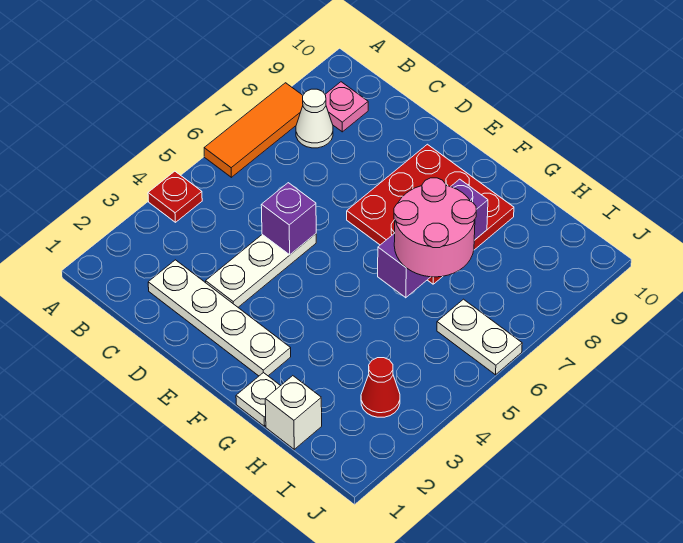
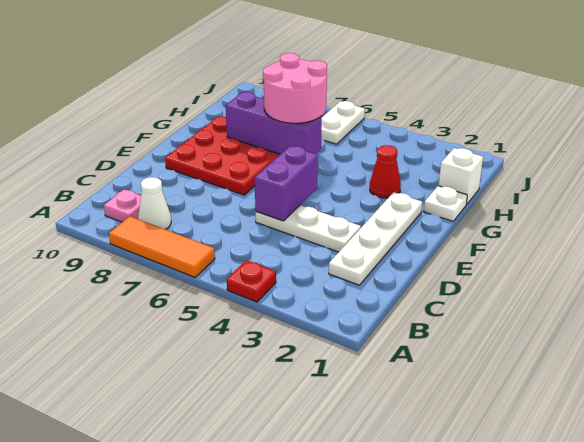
purple brick D5 level 2 -> purple brick D5:E5 level 2
red cone I3 level 1 -> red cone G3 level 1

